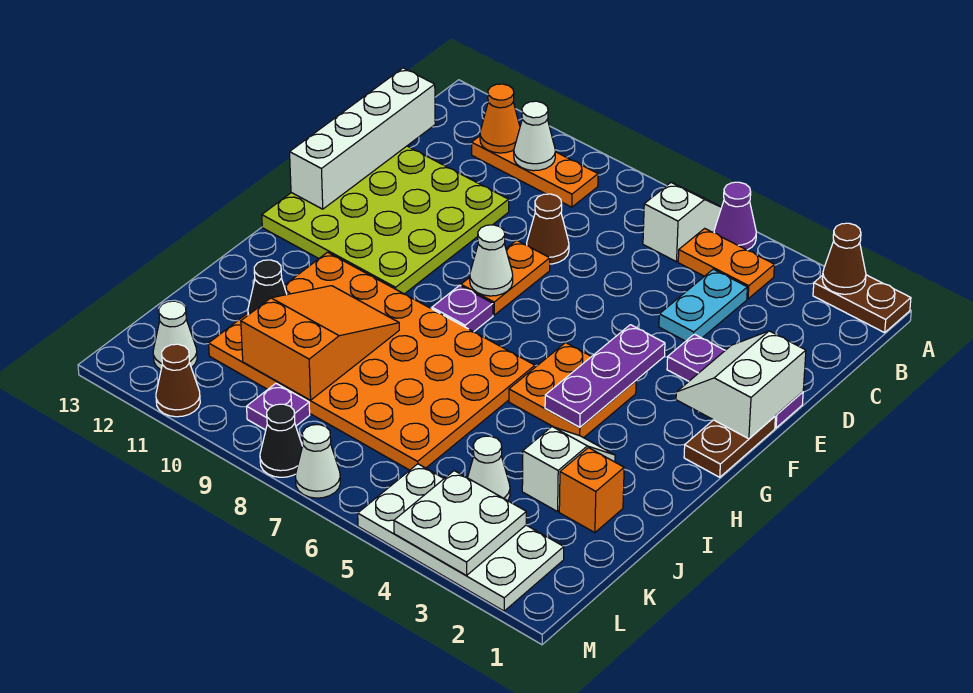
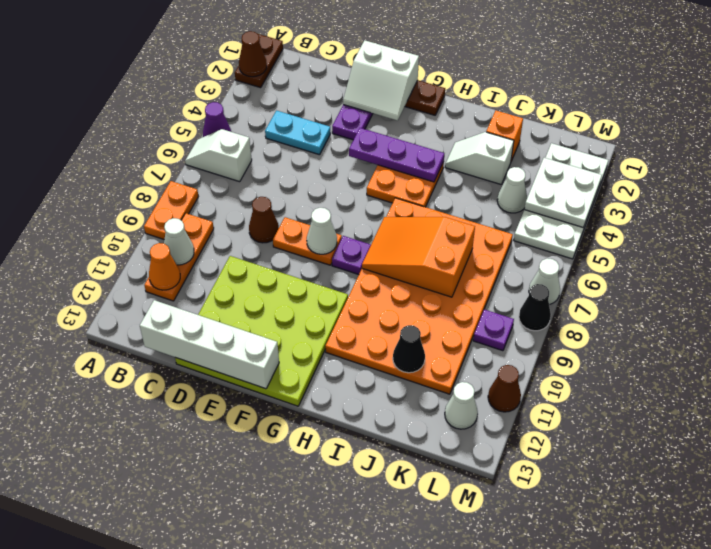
orange plate B4:B5 level 1 -> orange plate A8:A9 level 1
orange slope I9:K10 level 2 top K -> orange slope H7:J8 level 2 top J

